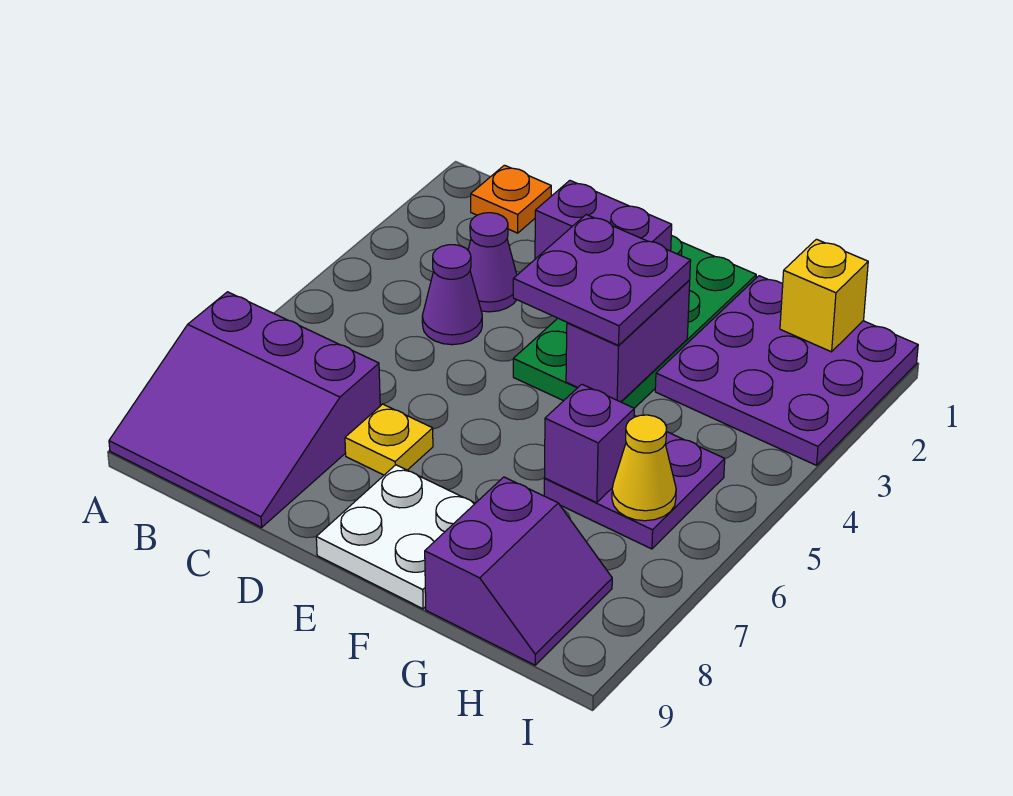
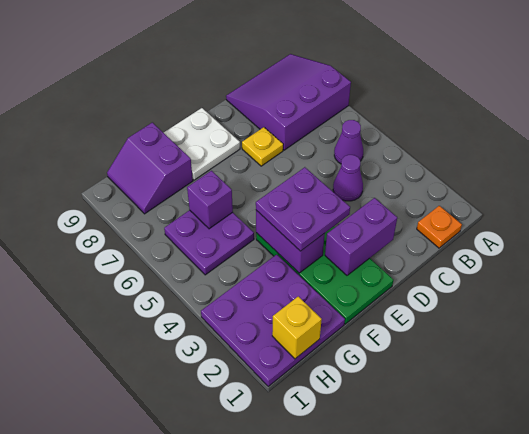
purple cone C3 level 1 -> purple cone B5 level 1
yellow cone H6 level 2 -> none

